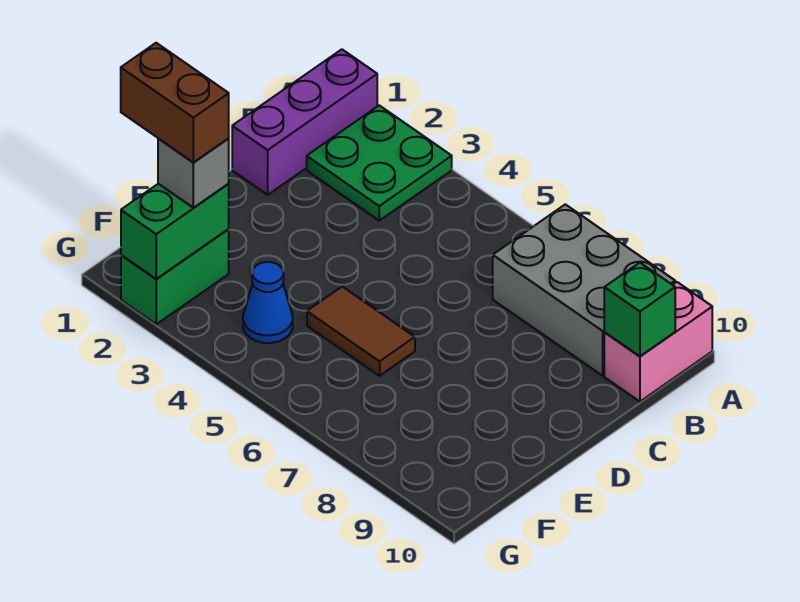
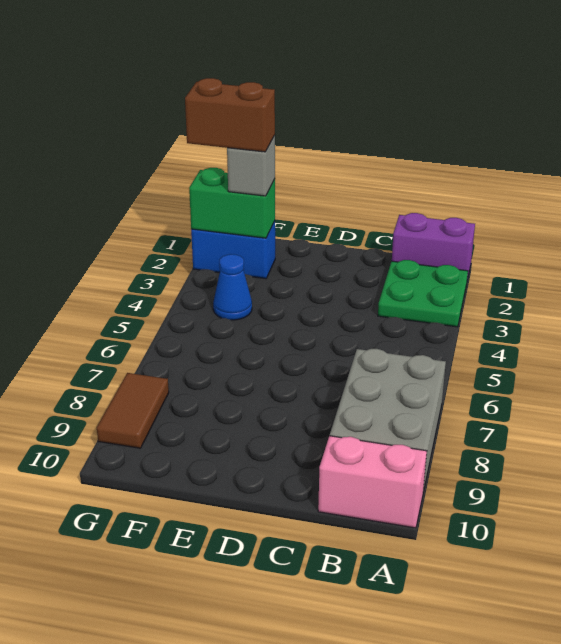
purple brick A1:C1 level 1 -> purple brick A1:B1 level 1
green brick B10 level 2 -> none
brown tile E5:E6 level 1 -> brown tile G8:G9 level 1
brown brick F1:F2 level 4 -> brown brick F2:G2 level 4
green brick F2:G2 level 1 -> blue brick F2:G2 level 1

